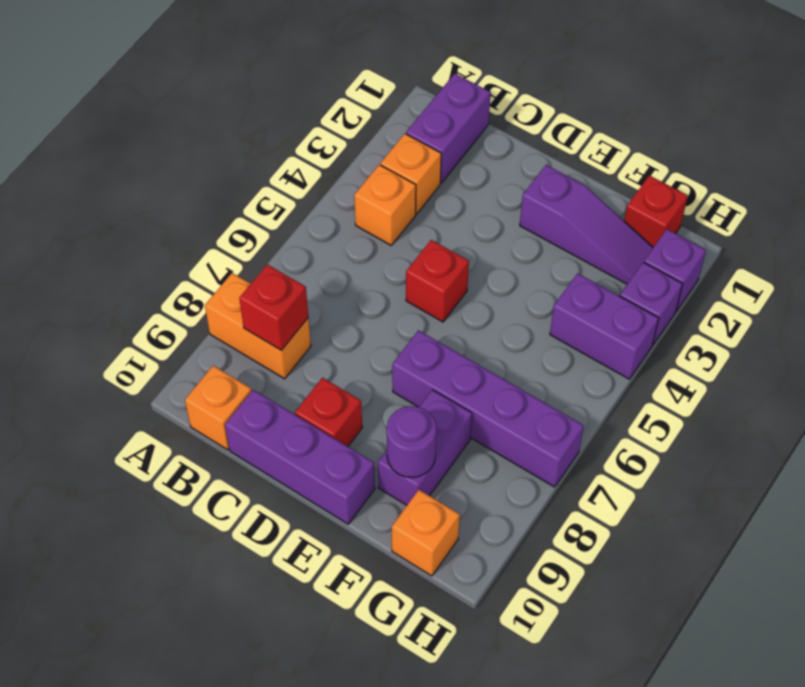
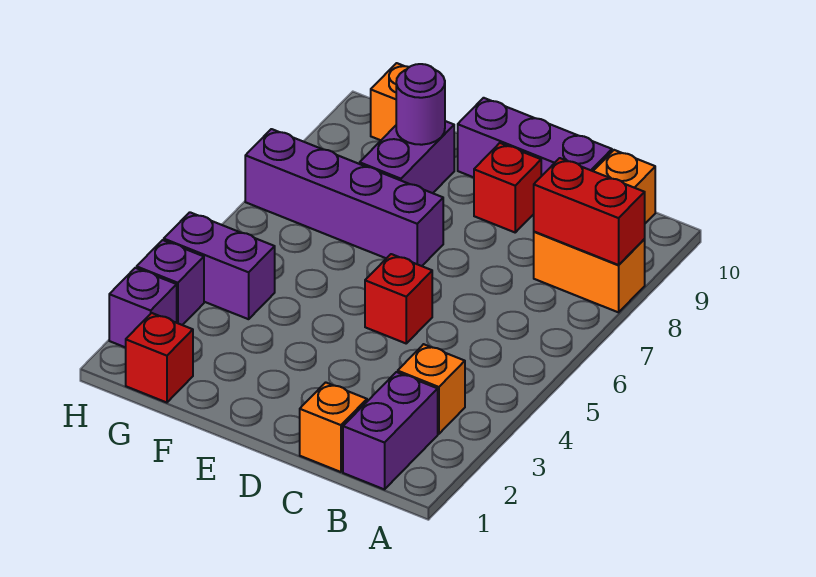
orange brick B4 level 1 -> orange brick C1 level 1
red brick B8 level 2 -> red brick A8:B8 level 2
purple slope E2:G2 level 1 top E -> none

